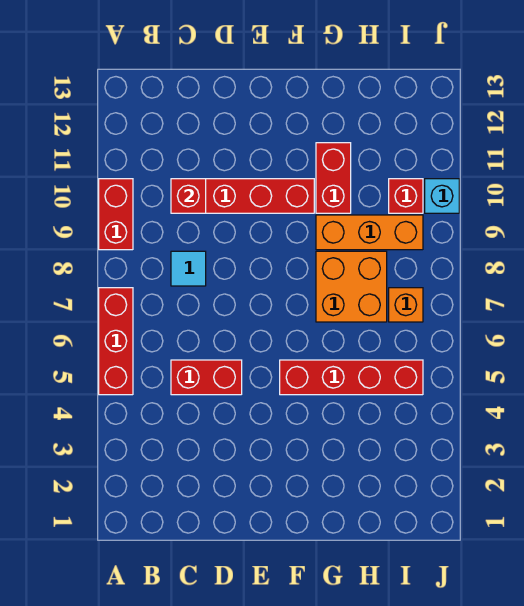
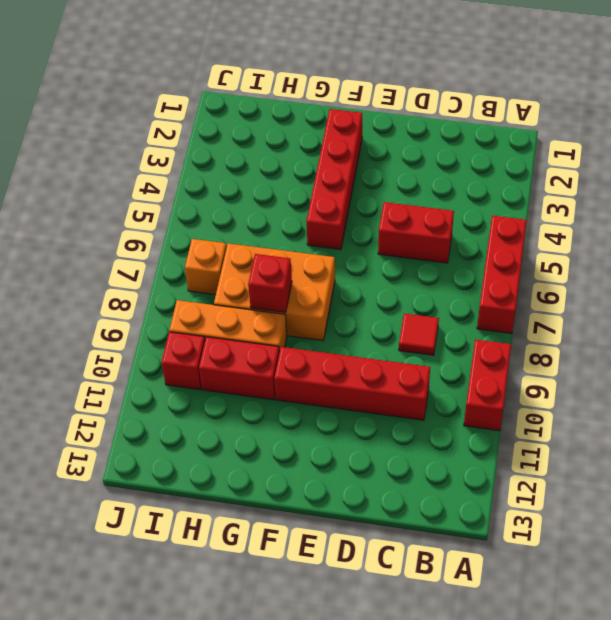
cyan tile C8 level 1 -> red tile C8 level 1
red brick C10 level 2 -> red brick G8 level 2
red brick F5:I5 level 1 -> red brick F2:F5 level 1
orange brick G7:H8 level 1 -> orange brick F7:H8 level 1
red brick G10:G11 level 1 -> red brick G10:H10 level 1
cyan brick J10 level 1 -> none

